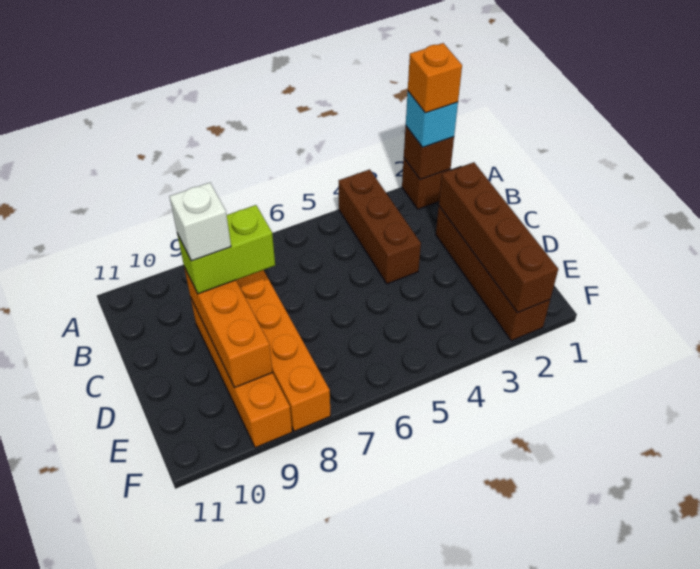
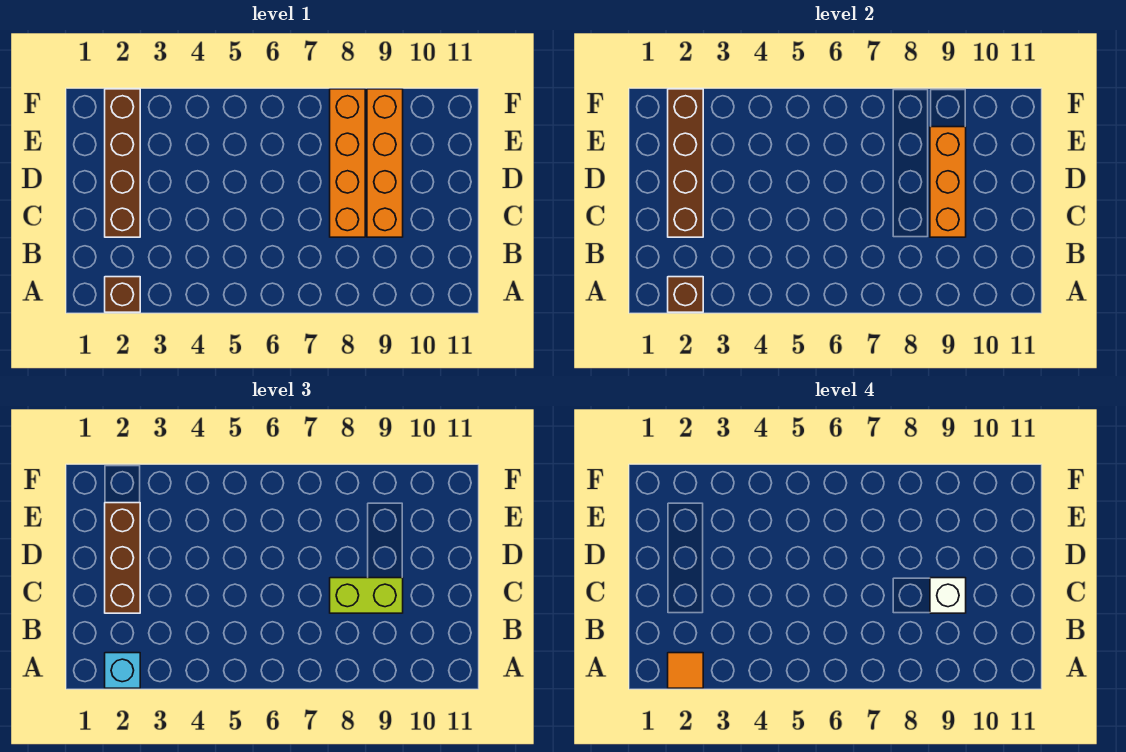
orange brick A2 level 4 -> orange tile A2 level 4
brown brick A4:C4 level 1 -> brown brick C2:E2 level 3

